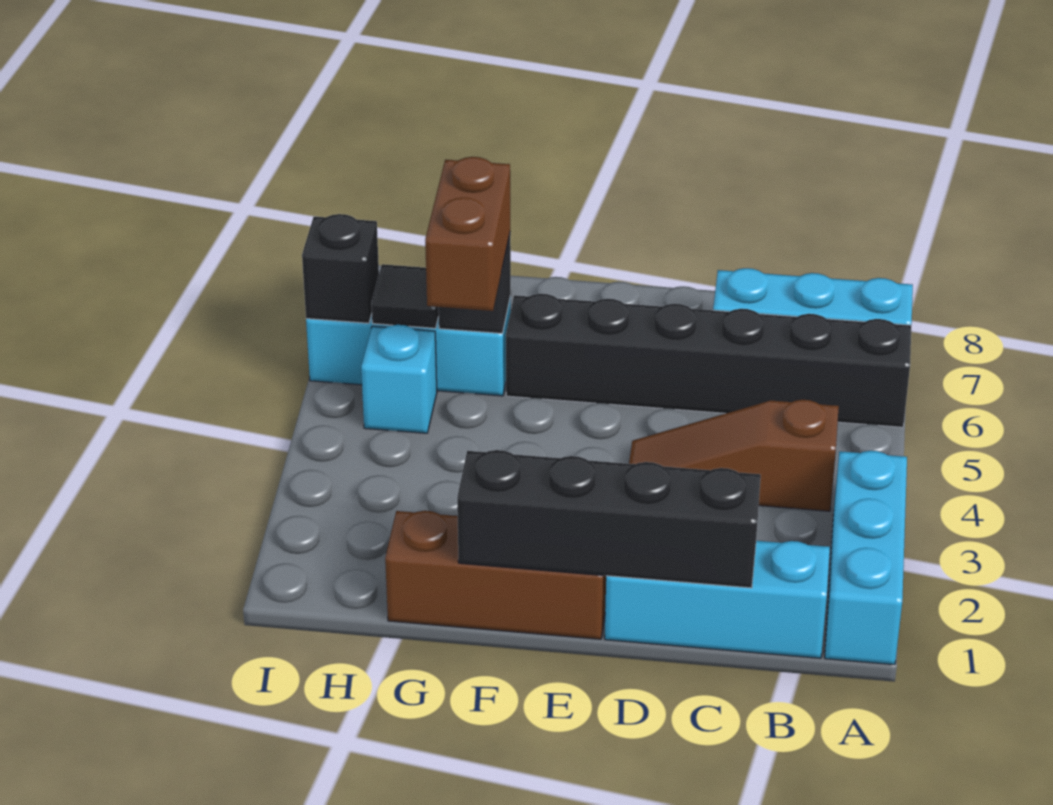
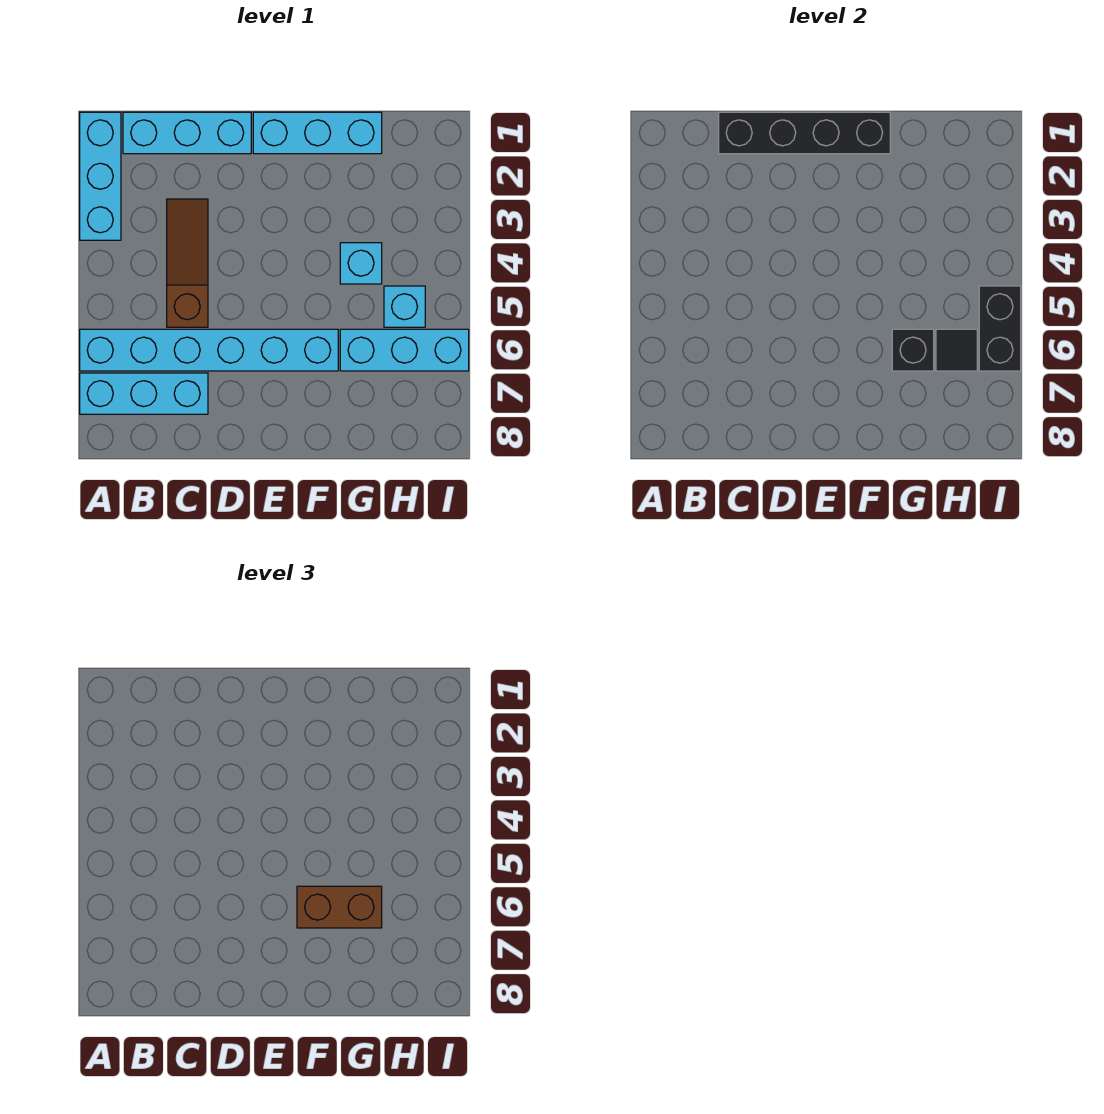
black brick A6:F6 level 1 -> cyan brick A6:F6 level 1
brown slope B4:D4 level 1 top B -> brown slope C3:C5 level 1 top 5
brown brick E1:G1 level 1 -> cyan brick E1:G1 level 1
none -> cyan brick G4 level 1
brown brick G5:G6 level 3 -> brown brick F6:G6 level 3
black brick I6 level 2 -> black brick I5:I6 level 2

